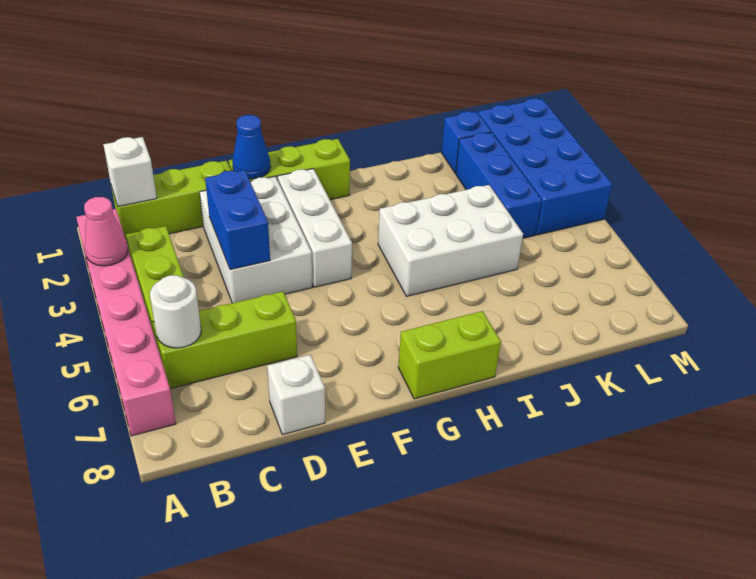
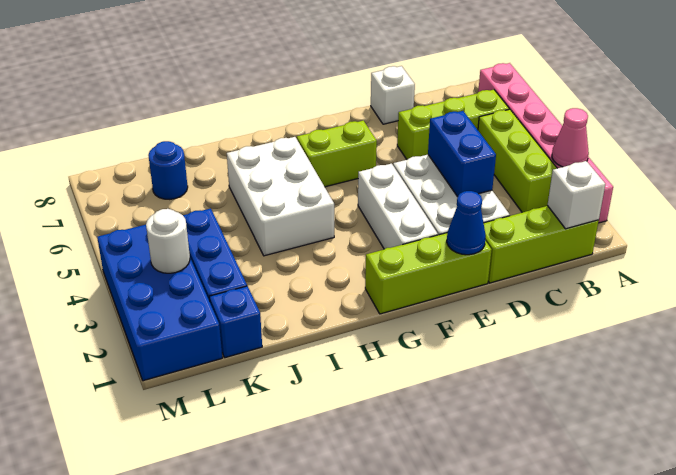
white round brick B6 level 2 -> white round brick L3 level 2
lime brick G8:H8 level 1 -> lime brick F6:G6 level 1
white brick H4:J5 level 1 -> white brick H4:I6 level 1
none -> blue round brick K7 level 1

